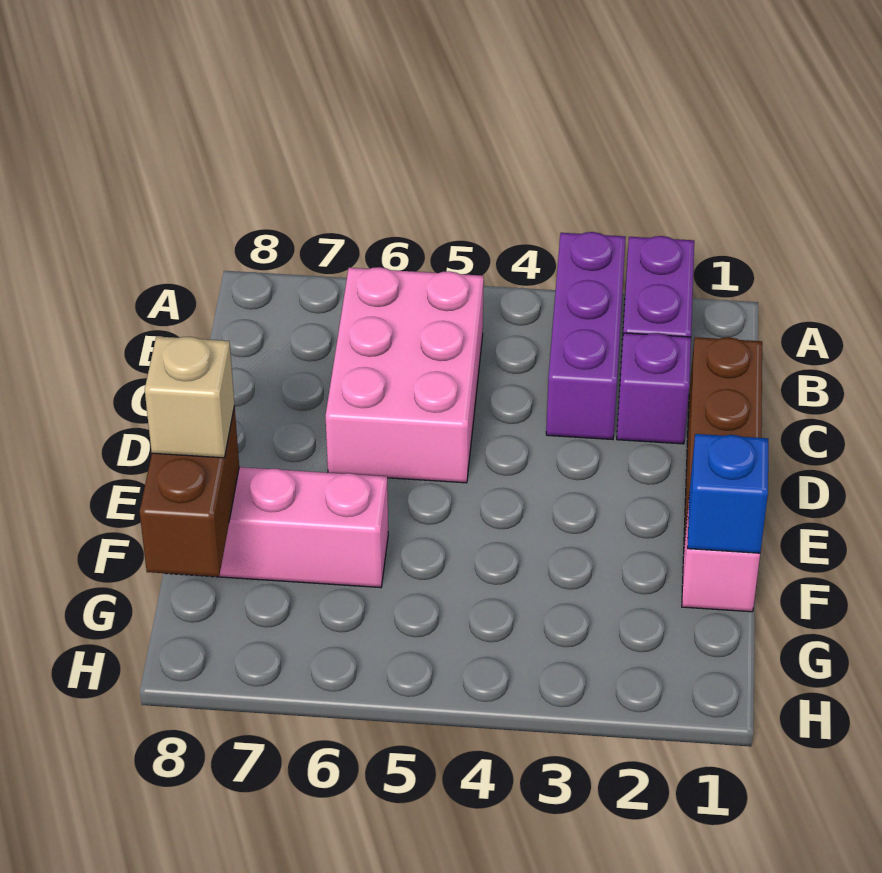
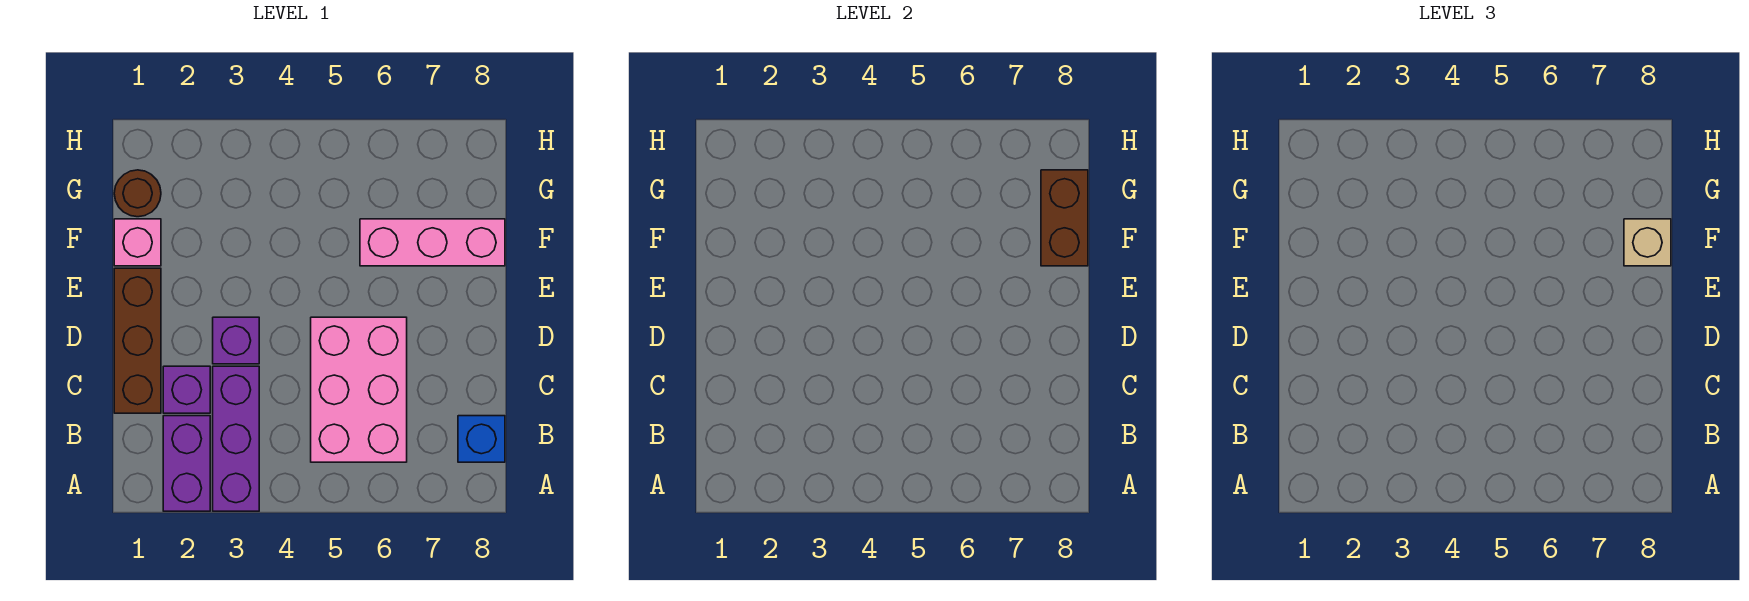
none -> purple brick D3 level 1
blue brick F1 level 2 -> blue brick B8 level 1
none -> brown round brick G1 level 1

